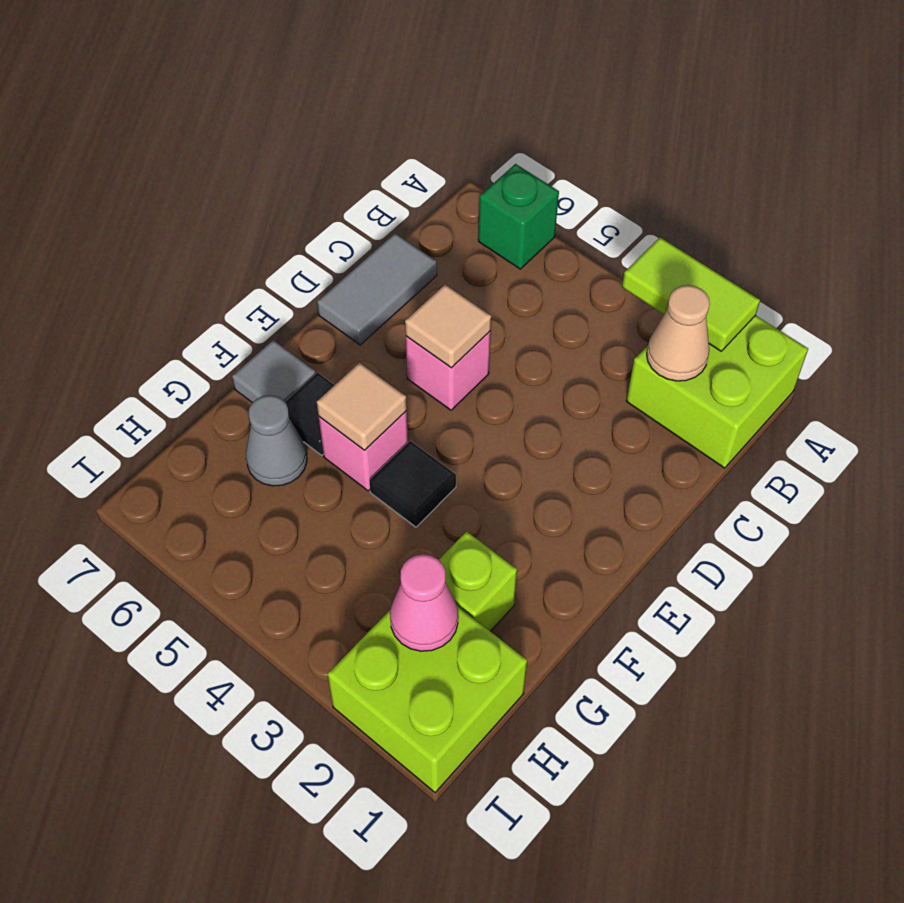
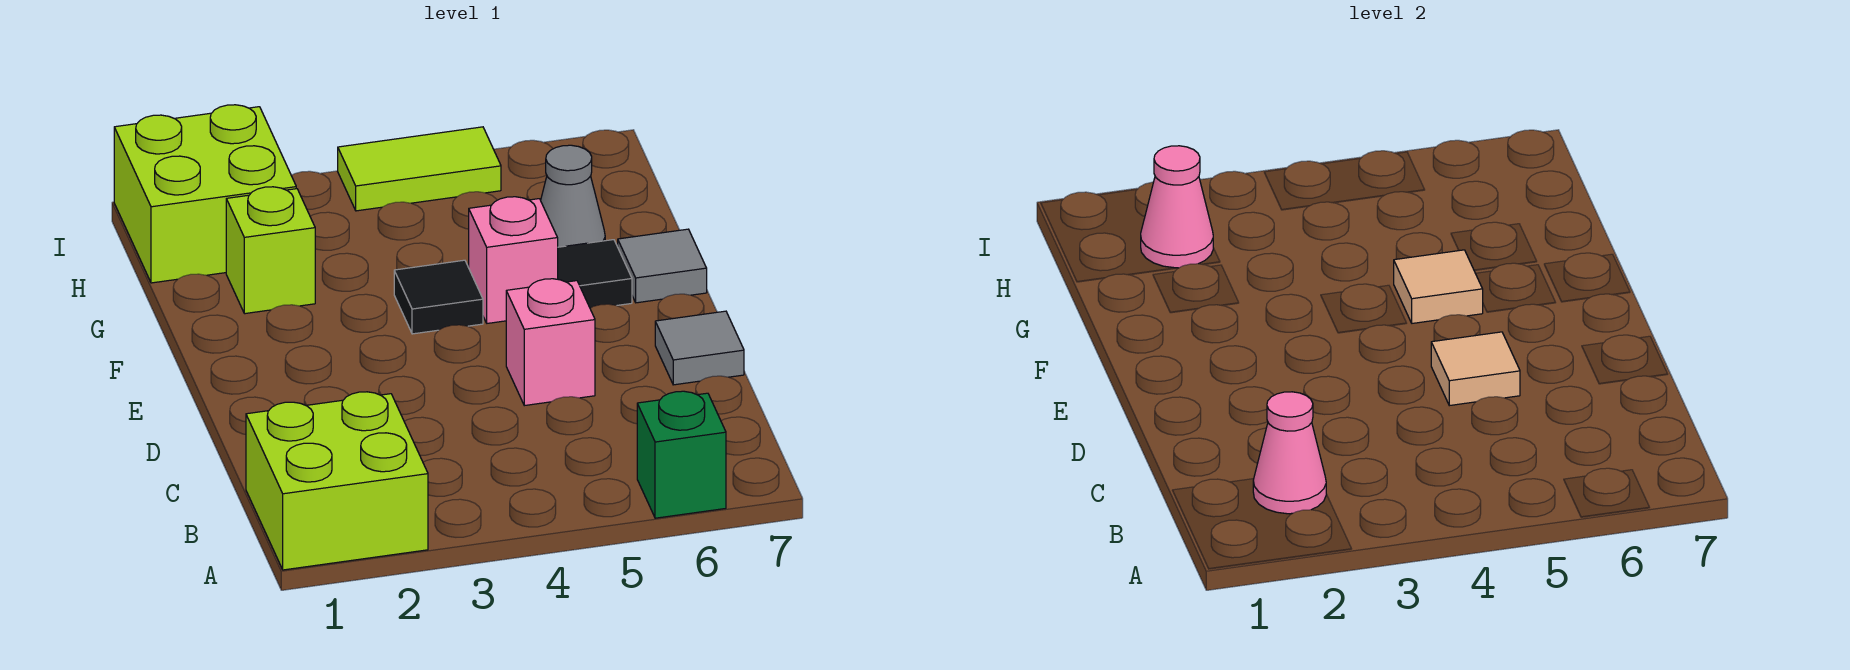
lime tile A2:A3 level 2 -> lime tile I4:I5 level 1
tan cone B2 level 2 -> pink cone B2 level 2
grey tile C7:D7 level 1 -> grey tile D7 level 1

